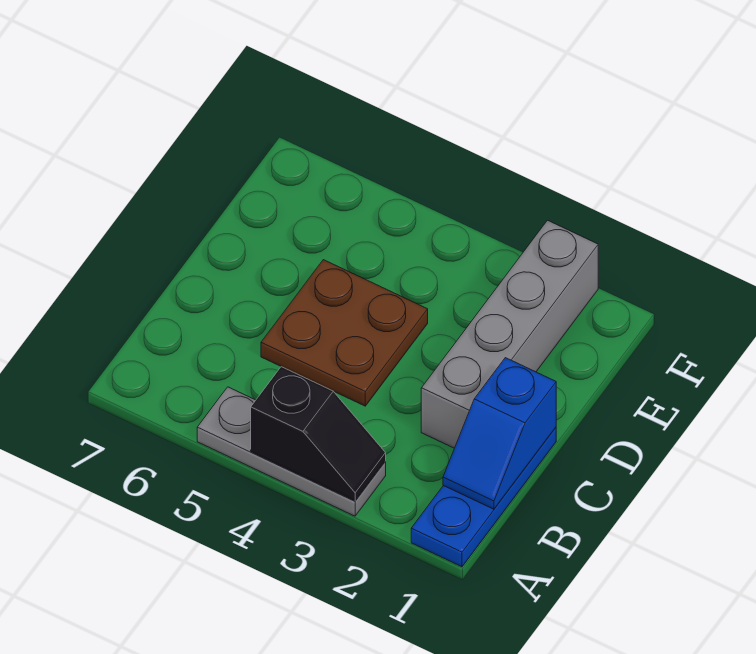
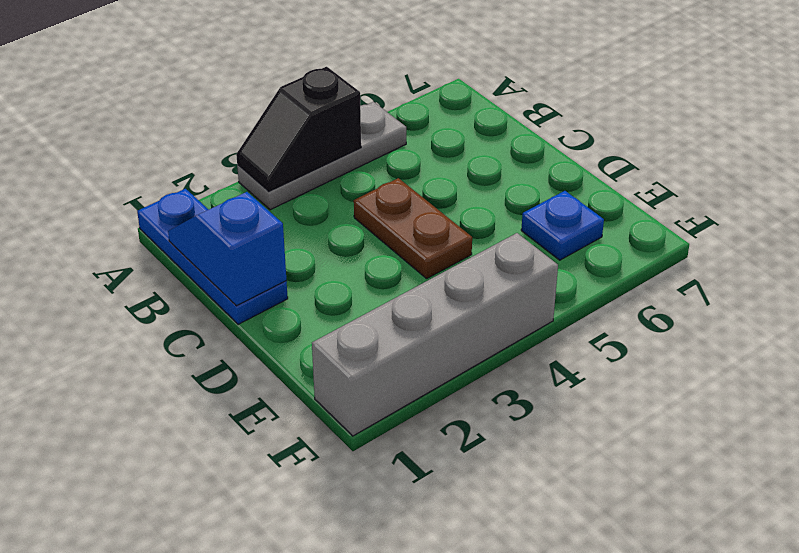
grey brick C2:F2 level 1 -> grey brick F1:F4 level 1
brown plate C4:D5 level 1 -> brown plate C4:D4 level 1
none -> blue plate E6 level 1

